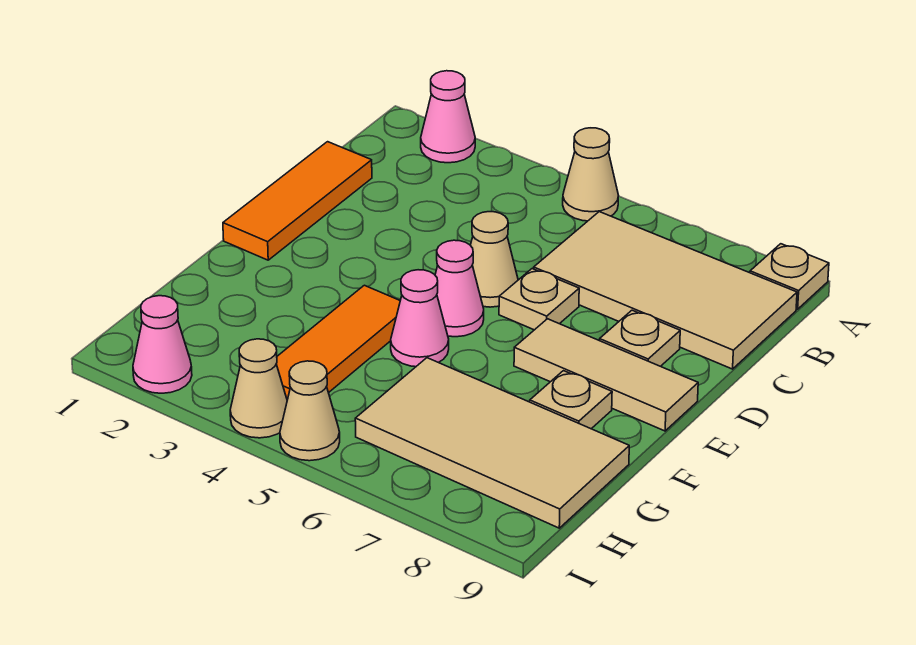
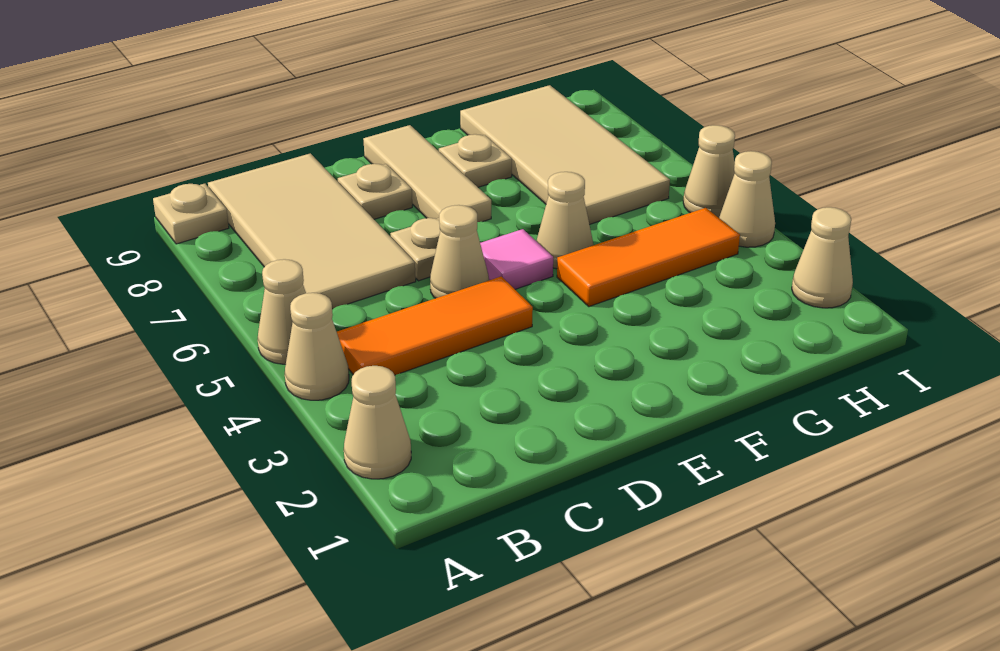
pink cone A2 level 1 -> tan cone A2 level 1
none -> tan cone A4 level 1
orange tile C1:E1 level 1 -> orange tile B4:D4 level 1
pink cone E5 level 1 -> pink tile E5 level 1
pink cone F5 level 1 -> tan cone F5 level 1
pink cone I2 level 1 -> tan cone I2 level 1

